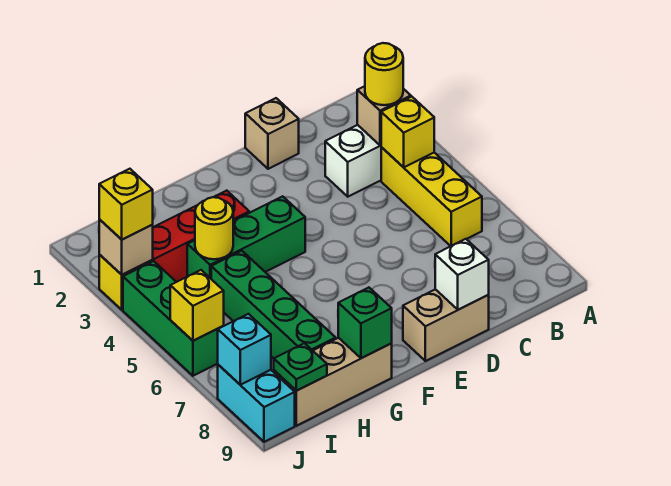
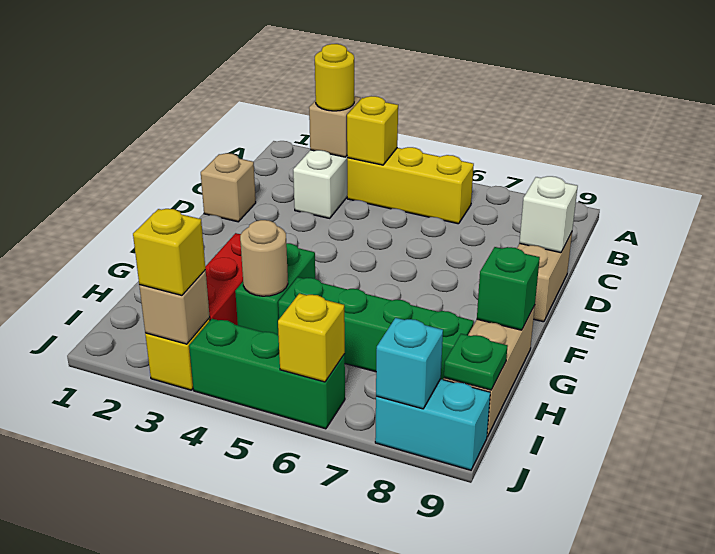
green brick F4:H4 level 1 -> green brick G4:H4 level 1
yellow round brick H4 level 2 -> tan round brick H4 level 2

